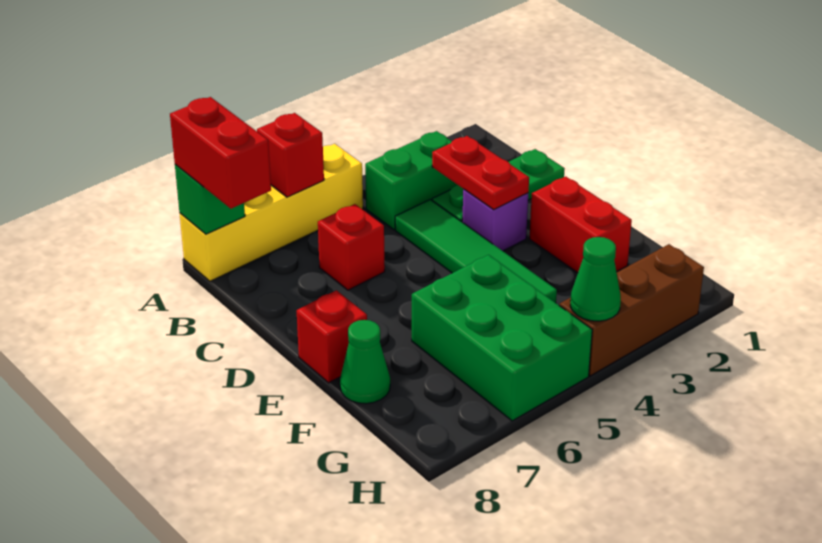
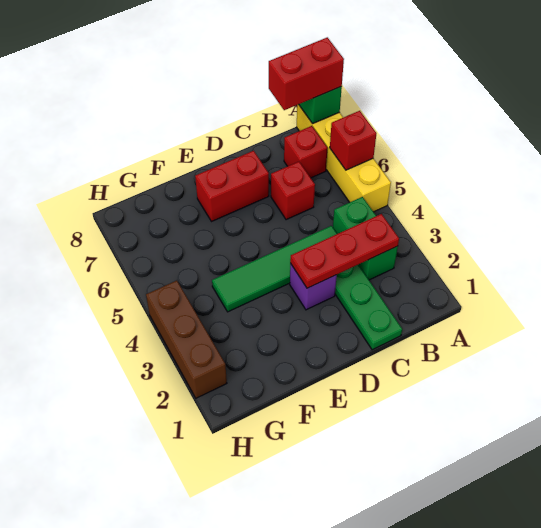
red plate C3:D3 level 2 -> red plate B3:D3 level 2
red brick E2:F2 level 1 -> red brick D7:E7 level 1
red brick E8 level 1 -> red brick B7 level 1
green brick F5:H6 level 1 -> none
green cone F8 level 1 -> none
green cone H4 level 2 -> none

